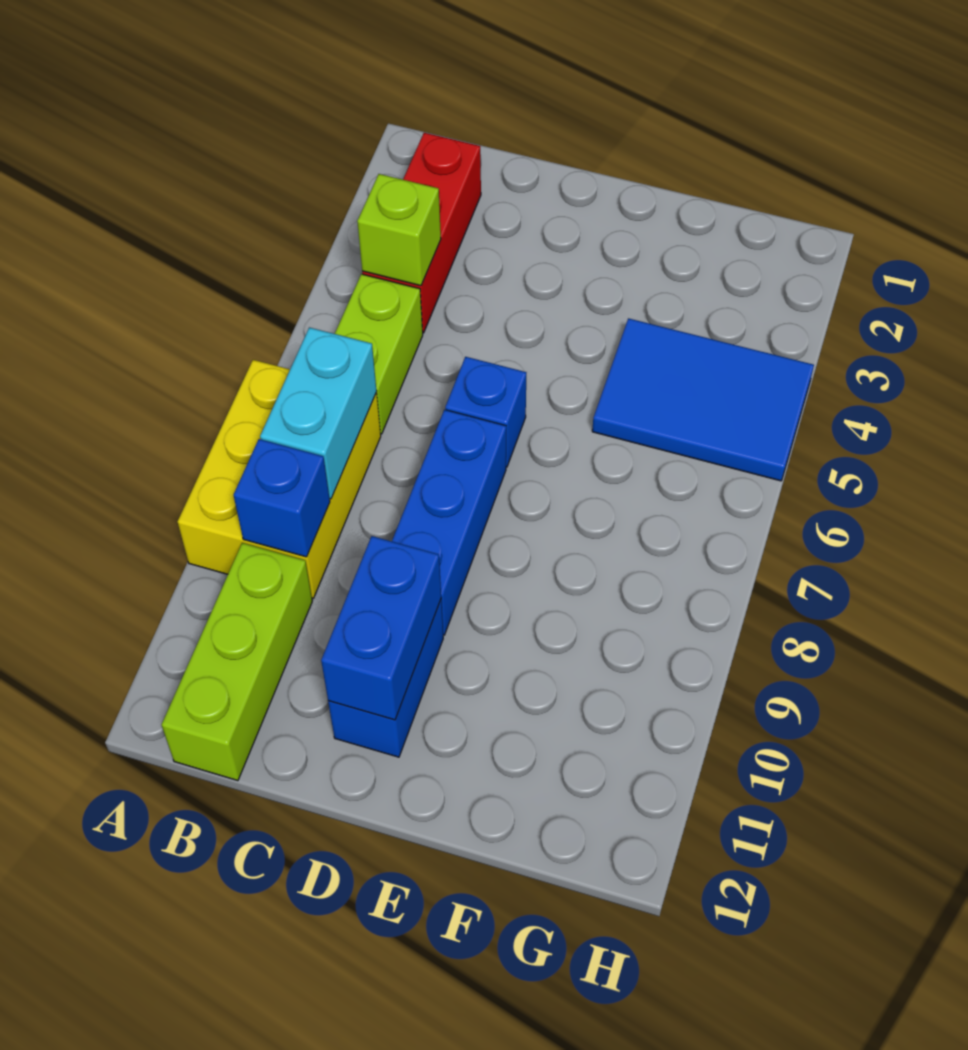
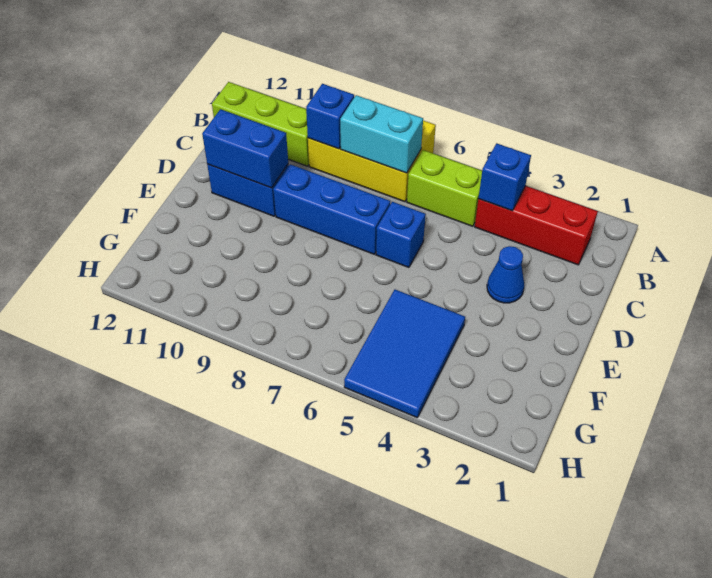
lime brick B4 level 2 -> blue brick B4 level 2
none -> blue cone D3 level 1

